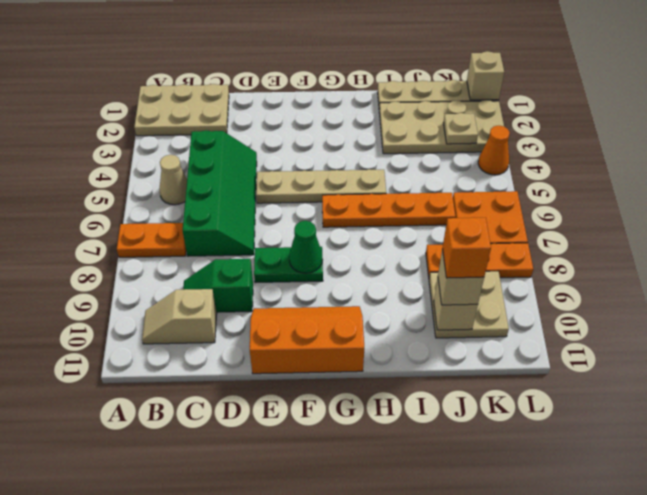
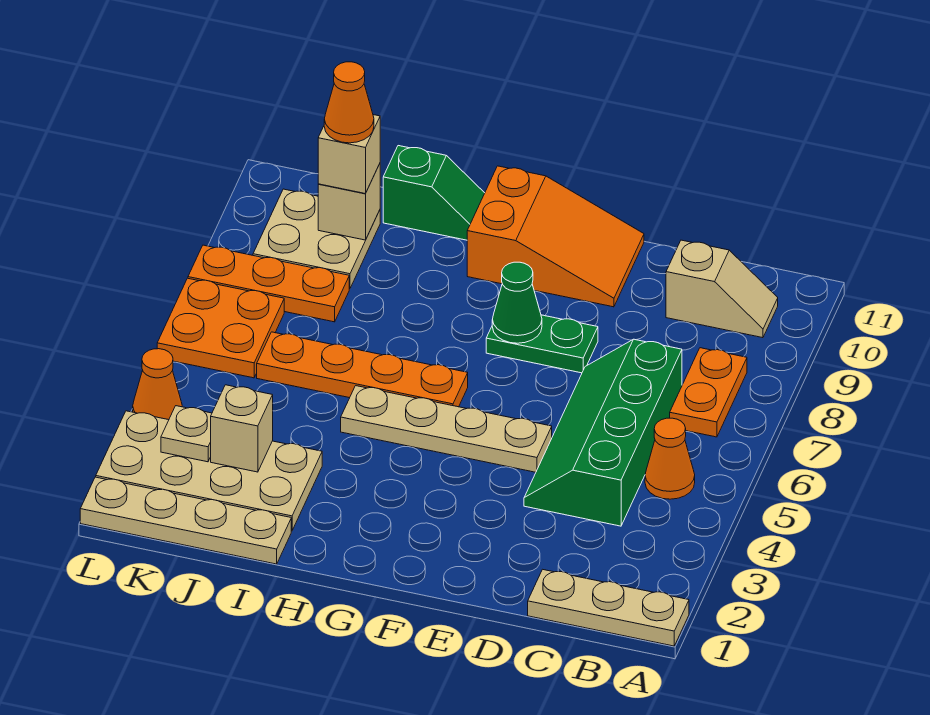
tan plate A1:C2 level 1 -> tan plate A1:C1 level 1
orange plate A7:B7 level 1 -> orange plate B7:B8 level 1
tan cone B5 level 1 -> orange cone B5 level 1
green slope C9:D9 level 1 top D -> green slope H11:I11 level 1 top I
orange slope E10:G11 level 1 top 11 -> orange slope E10:G11 level 1 top G
orange brick J10 level 4 -> orange cone J10 level 4
tan brick L1 level 2 -> tan brick J3 level 2

